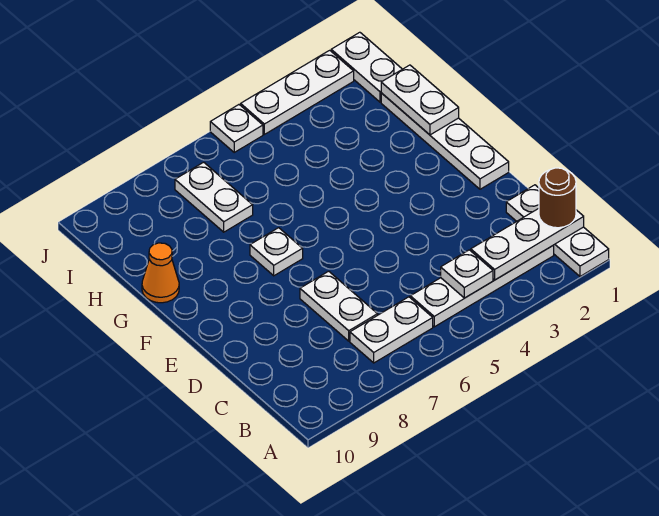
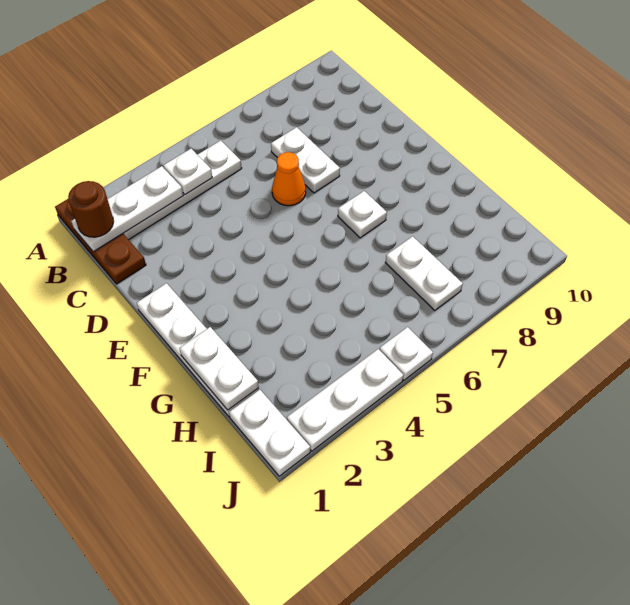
white plate A1:C1 level 1 -> brown plate A1:C1 level 1
white plate B6:B7 level 1 -> none
orange cone G10 level 1 -> orange cone D6 level 1

